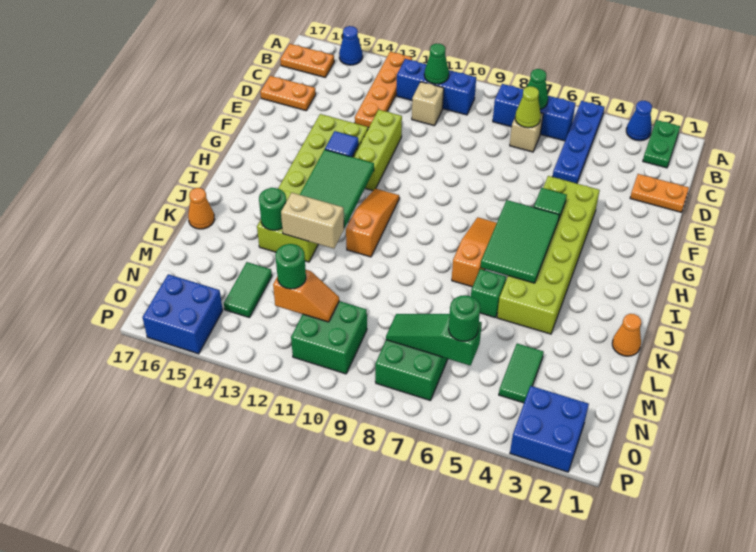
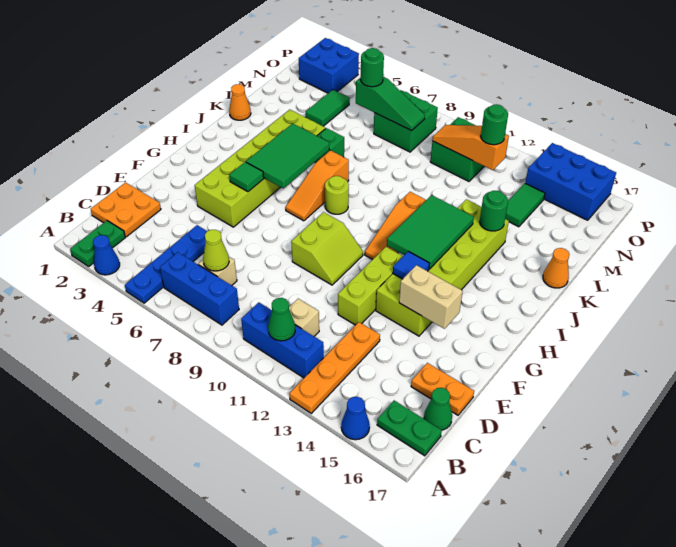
green cone B7 level 2 -> green cone C17 level 1
orange plate B16:B17 level 1 -> green plate B16:B17 level 1
orange plate D1:D2 level 1 -> orange plate C1:D2 level 1
none -> lime slope F9:G10 level 1 top 9
none -> lime round brick I8 level 1
tan brick K12:K13 level 2 -> tan brick F14:F15 level 2
orange slope N11:N12 level 2 top 12 -> orange slope N10:N12 level 2 top 12
blue brick O15:P16 level 1 -> blue brick O14:P16 level 1

